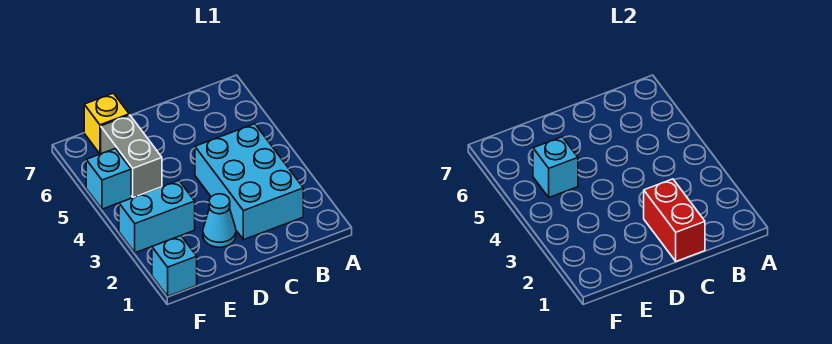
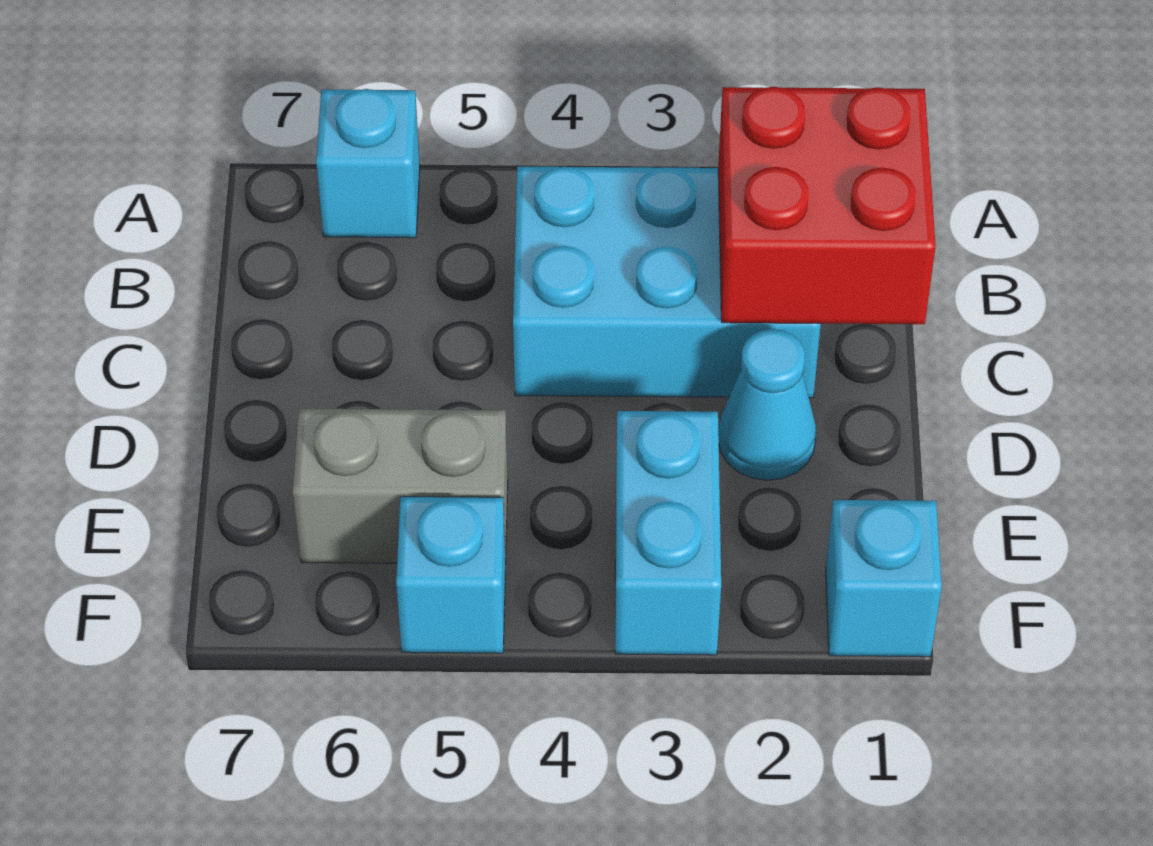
red brick C1:C2 level 2 -> red brick B1:C2 level 2
cyan brick E5 level 2 -> cyan brick A6 level 1
yellow brick E7 level 1 -> none

